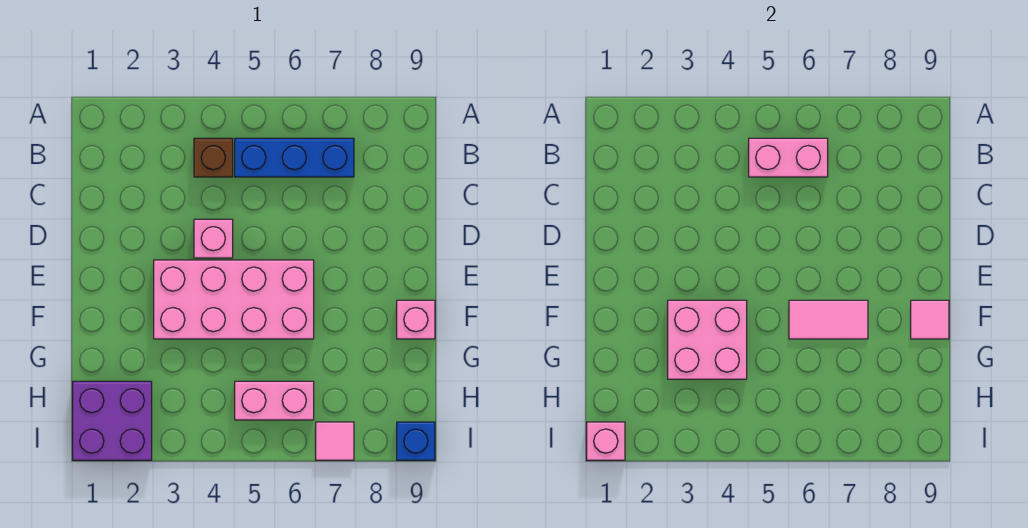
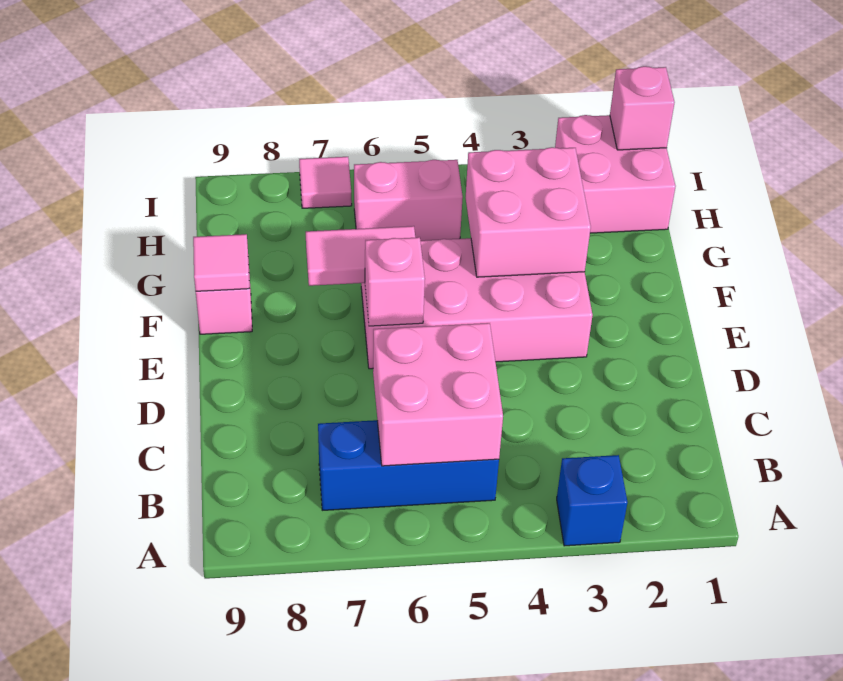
brown brick B4 level 1 -> none
pink brick B5:B6 level 2 -> pink brick B5:C6 level 2
pink brick D4 level 1 -> pink brick E6 level 2
purple brick H1:I2 level 1 -> pink brick H1:I2 level 1
blue brick I9 level 1 -> blue brick A3 level 1

